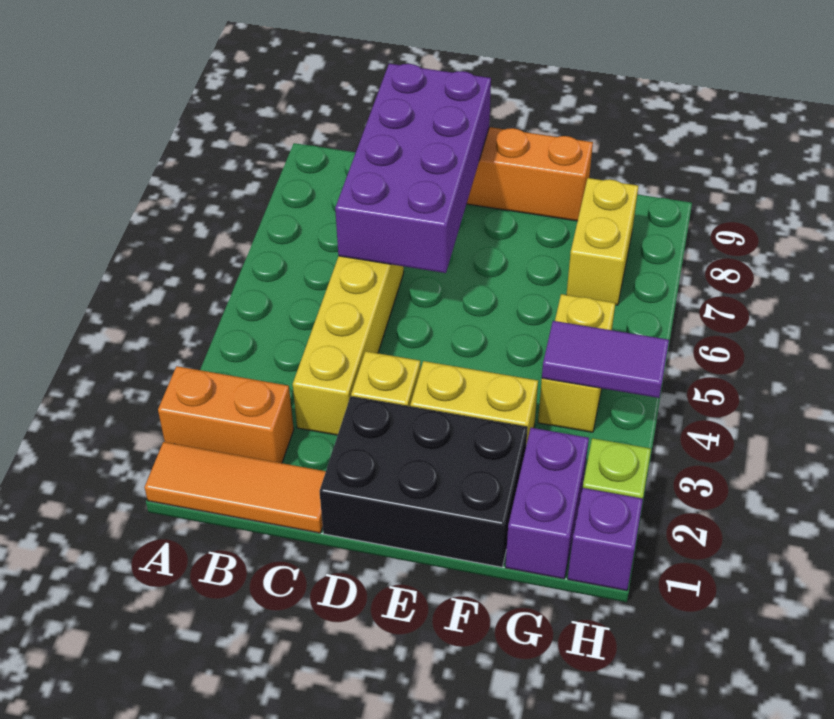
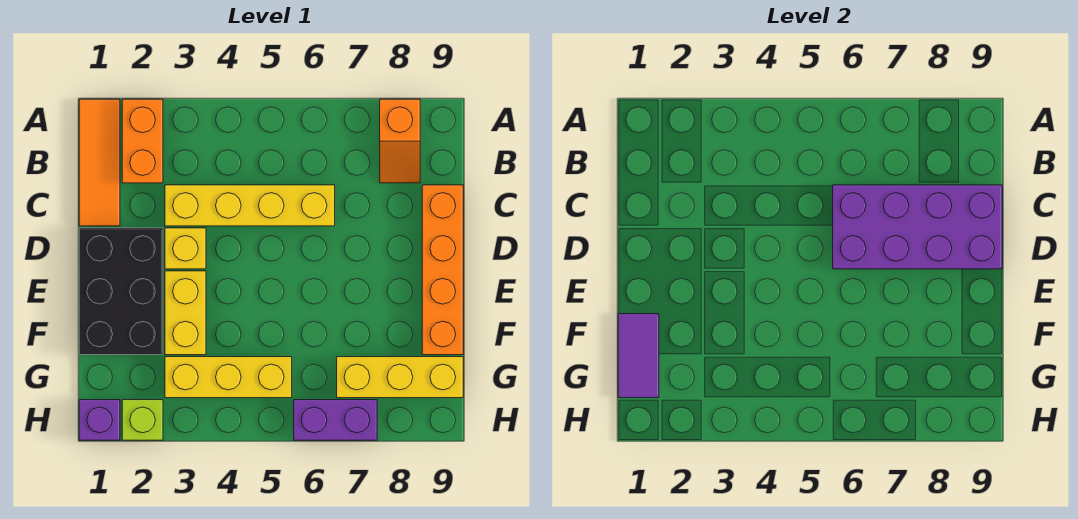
none -> orange slope A8:B8 level 1 top A
purple brick G1:G2 level 1 -> purple brick H6:H7 level 1
yellow brick G4:G5 level 1 -> yellow brick G3:G5 level 1
purple tile G4:H4 level 2 -> purple tile F1:G1 level 2
yellow brick G7:G8 level 1 -> yellow brick G7:G9 level 1

